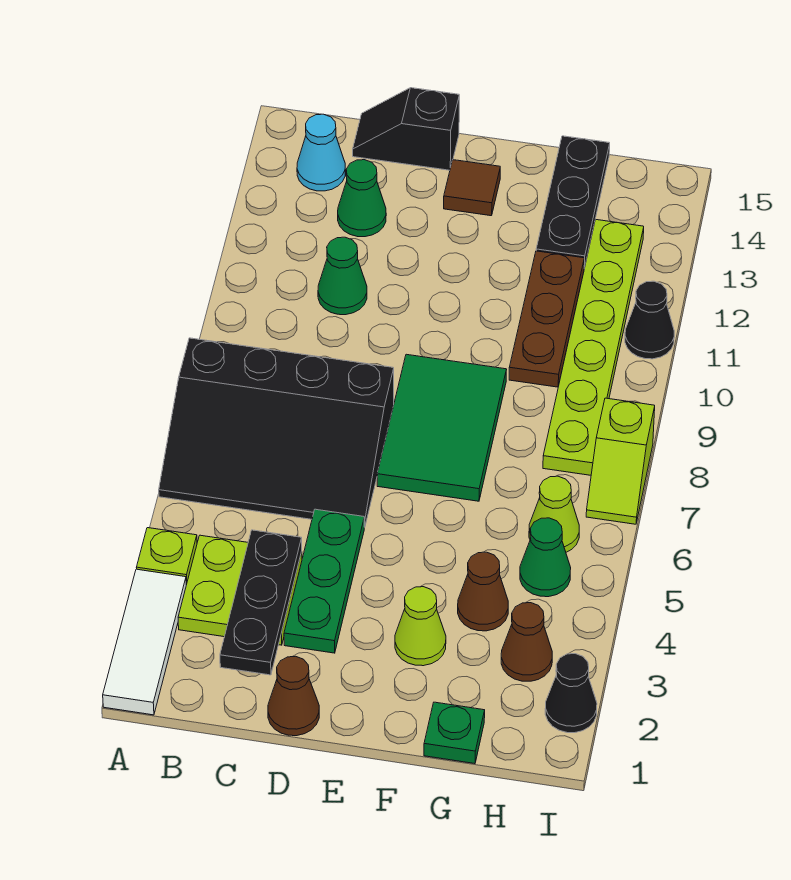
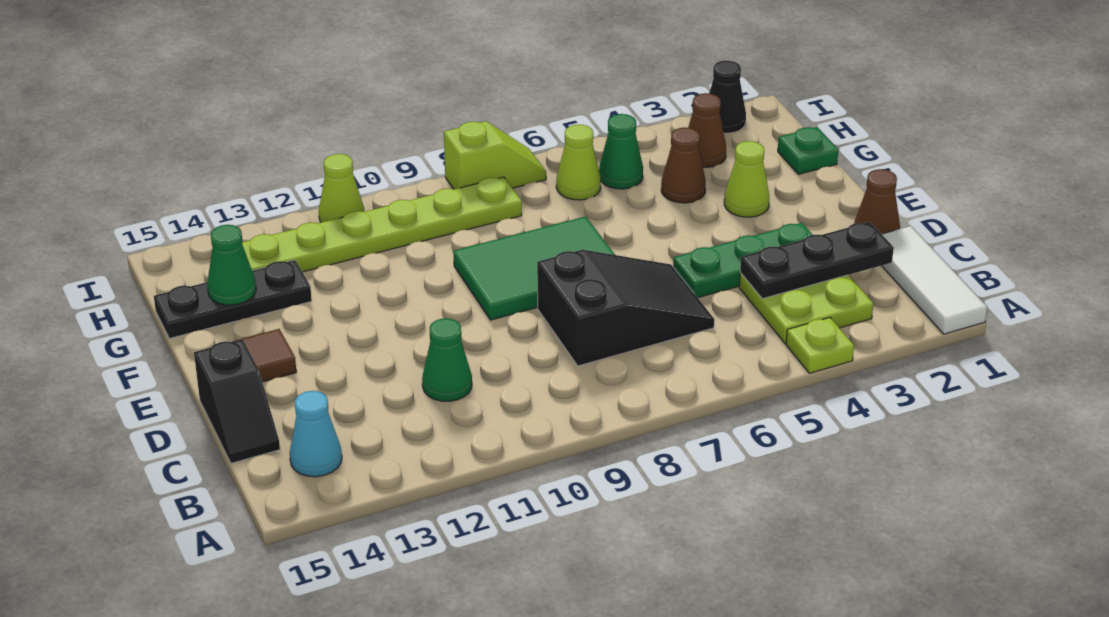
white tile A1:A3 level 1 -> white tile A1:C1 level 1
black slope A6:D8 level 1 top 8 -> black slope C6:D8 level 1 top 8
green cone C13 level 1 -> green cone G14 level 2
brown plate G10:G12 level 1 -> none
black cone I11 level 1 -> lime cone I11 level 1

